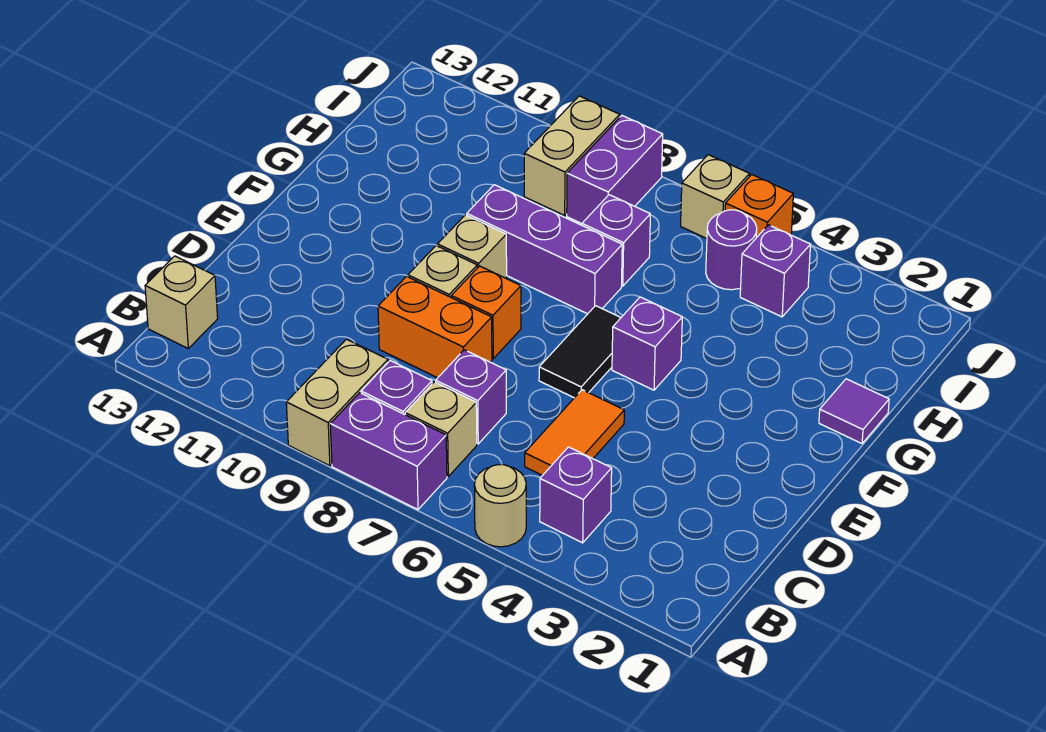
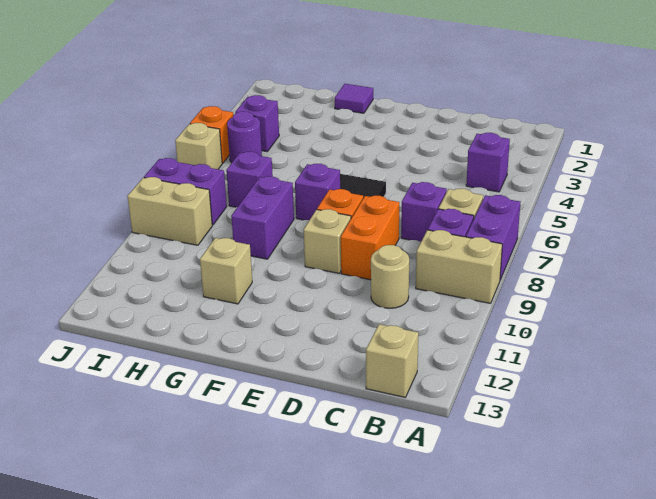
tan round brick A5 level 1 -> tan round brick C10 level 1
orange tile C5:D5 level 1 -> none
purple brick F5 level 1 -> purple brick F7 level 1
tan brick F9 level 1 -> tan brick G11 level 1
purple brick G7:G9 level 1 -> purple brick G8:G9 level 1

